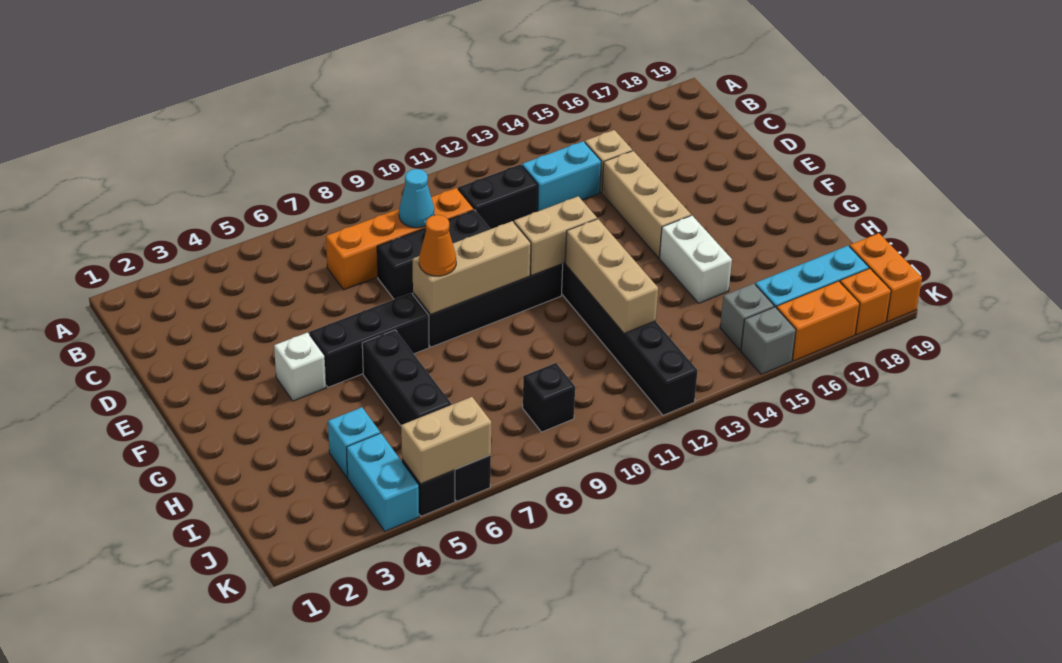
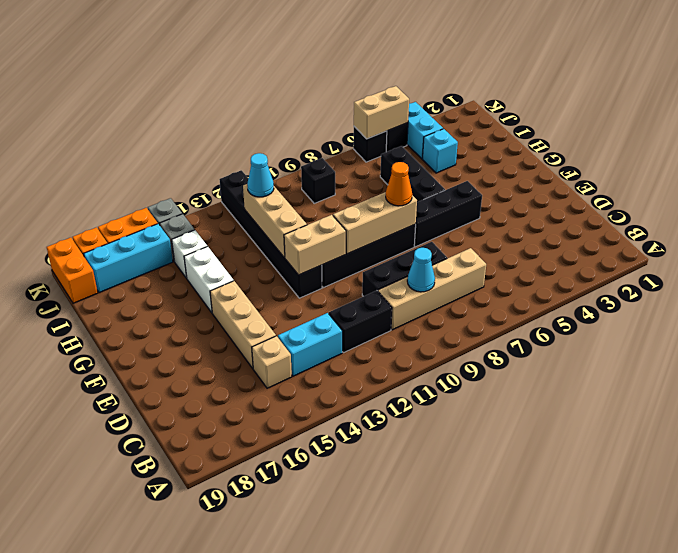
orange brick C7:C10 level 1 -> tan brick C7:C10 level 1
white brick F4 level 1 -> white brick I15 level 1
none -> cyan cone I12 level 3

